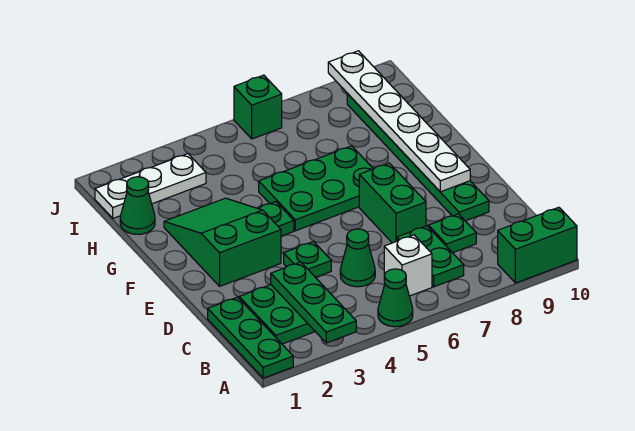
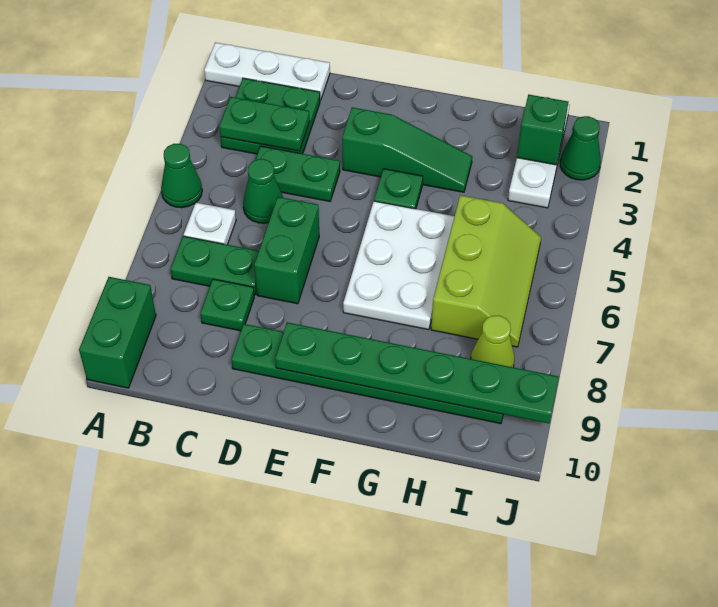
green plate A1:C1 level 1 -> white plate A1:C1 level 1
green plate A3:C3 level 2 -> green plate B3:C3 level 2
white brick B6 level 1 -> white plate B6 level 1
green plate D4 level 1 -> green plate C4:D4 level 1
green brick D7:E7 level 1 -> green brick D6:D7 level 1
green slope E2:G3 level 1 top E -> green slope E3:G3 level 1 top E
white plate E9:J9 level 2 -> green plate E9:J9 level 2
green plate F5:G7 level 1 -> white plate F5:G7 level 1
green cone H1 level 1 -> green cone J2 level 1
none -> lime slope H5:I7 level 1 top H
none -> lime cone I8 level 1
green brick J6 level 1 -> green brick I2 level 2

